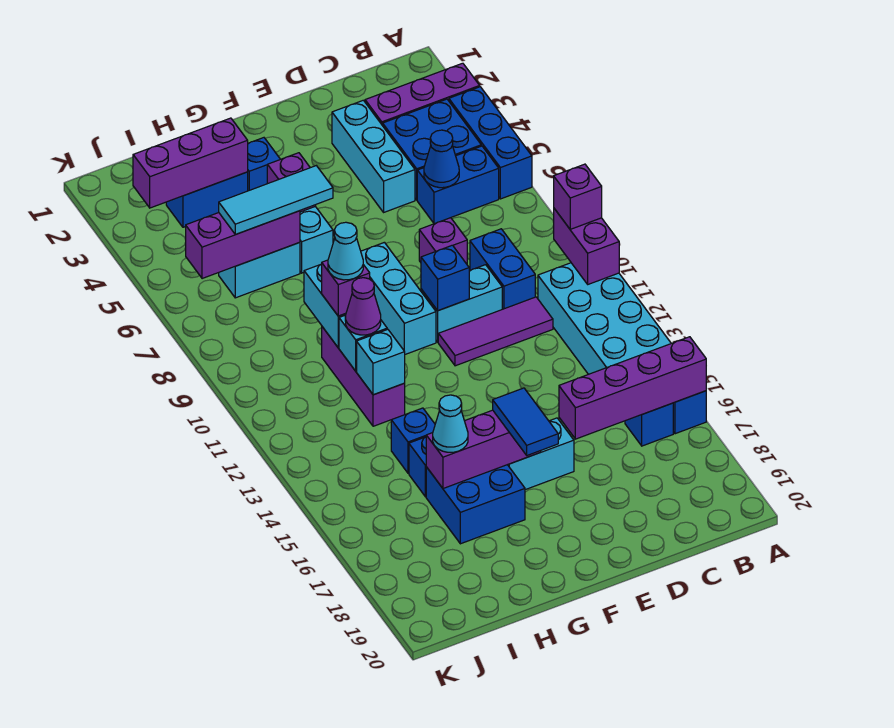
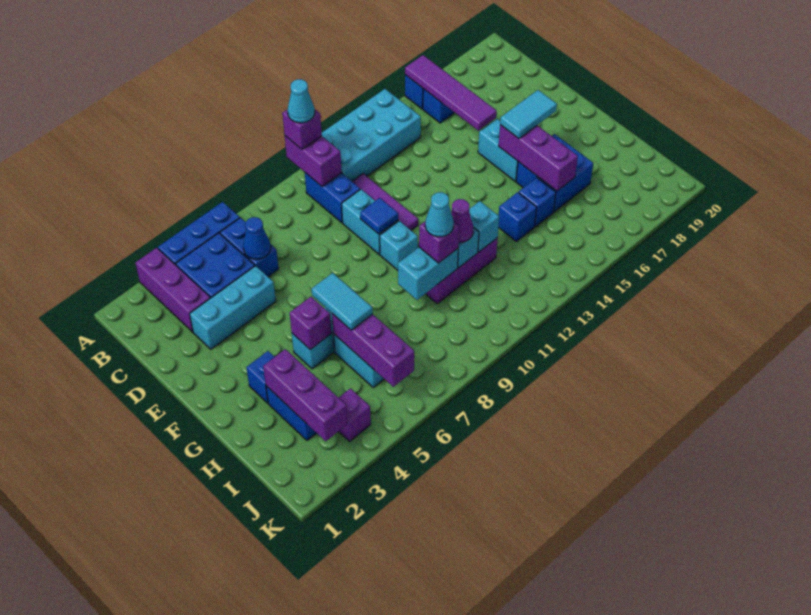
purple brick A10:A11 level 2 -> purple brick A10:B10 level 2
purple brick A16:D16 level 2 -> purple tile A16:D16 level 2
blue brick C9:C10 level 1 -> blue brick B10:C10 level 1
purple brick D8 level 1 -> purple brick J4 level 1
blue brick E10 level 2 -> blue tile E10 level 2
cyan brick F8:F10 level 1 -> cyan brick F10 level 1
blue tile F16:F17 level 3 -> cyan tile F16:F17 level 3
cyan tile G6:I6 level 3 -> cyan tile G6:H6 level 3
cyan cone H16 level 3 -> cyan cone A10 level 4

